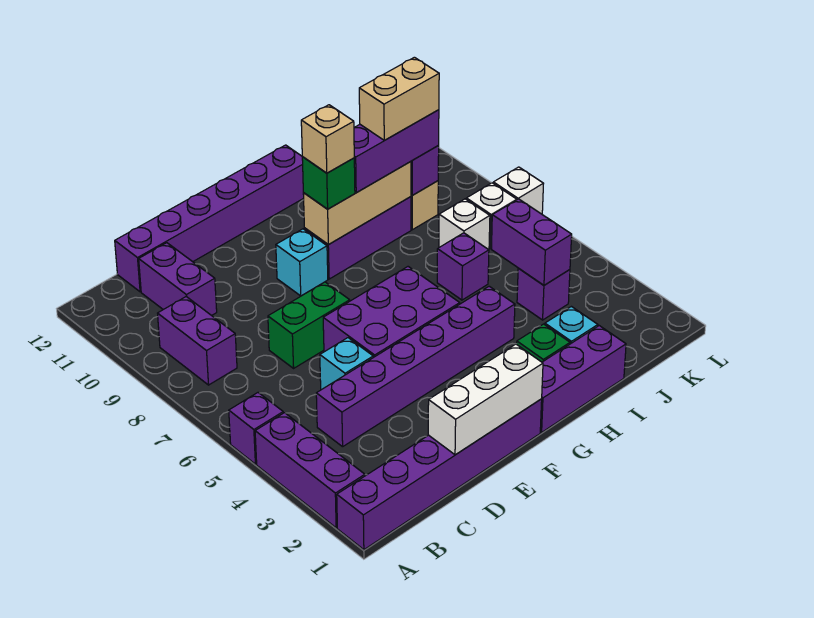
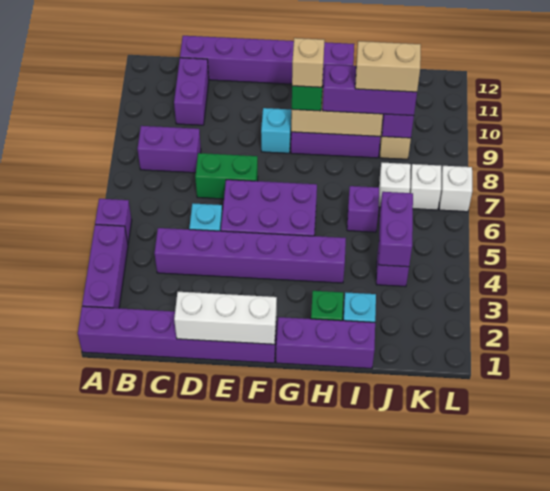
purple brick B8:B9 level 1 -> purple brick B8:C8 level 1

